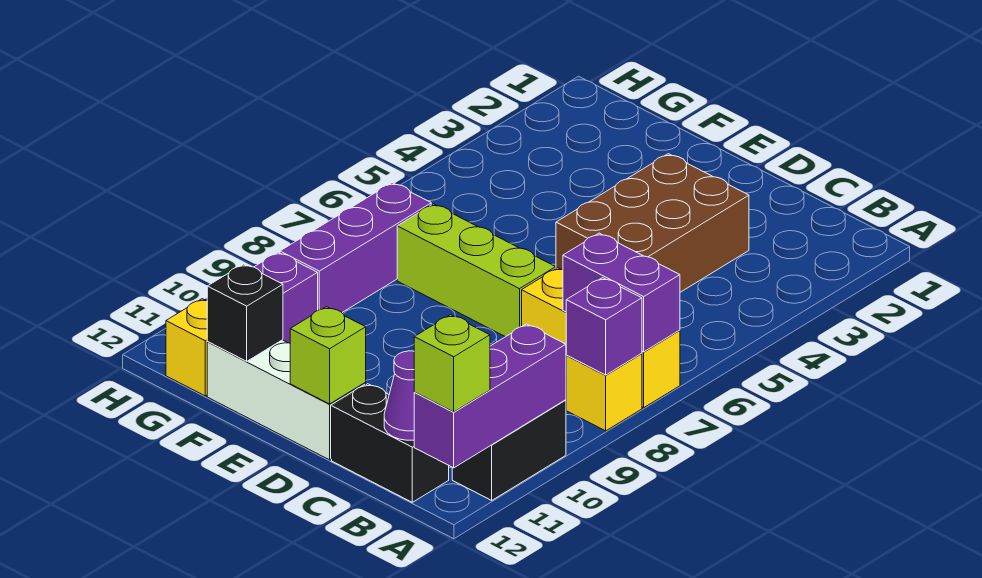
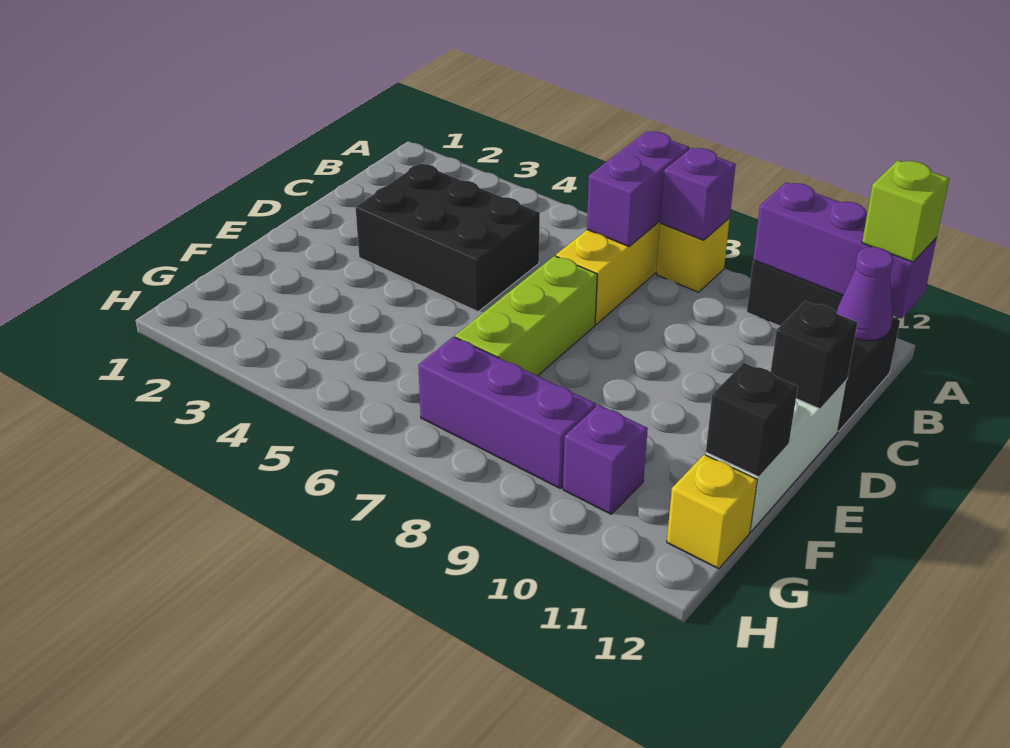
brown brick C3:D5 level 1 -> black brick C3:D5 level 1
lime brick D12 level 2 -> black brick D12 level 2

